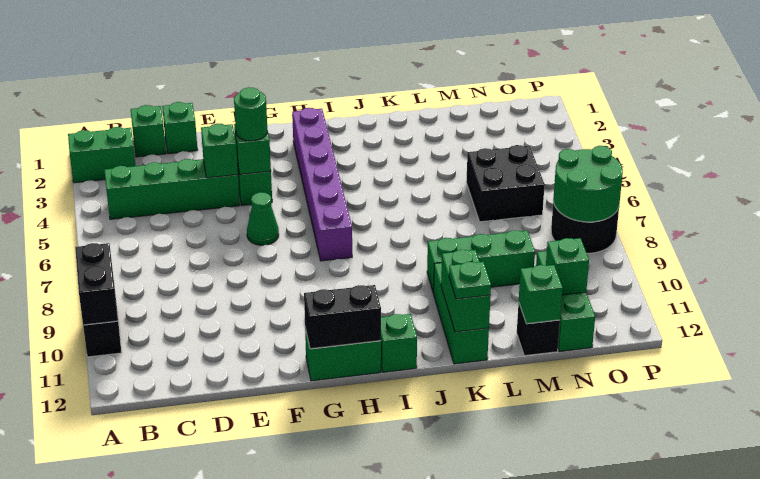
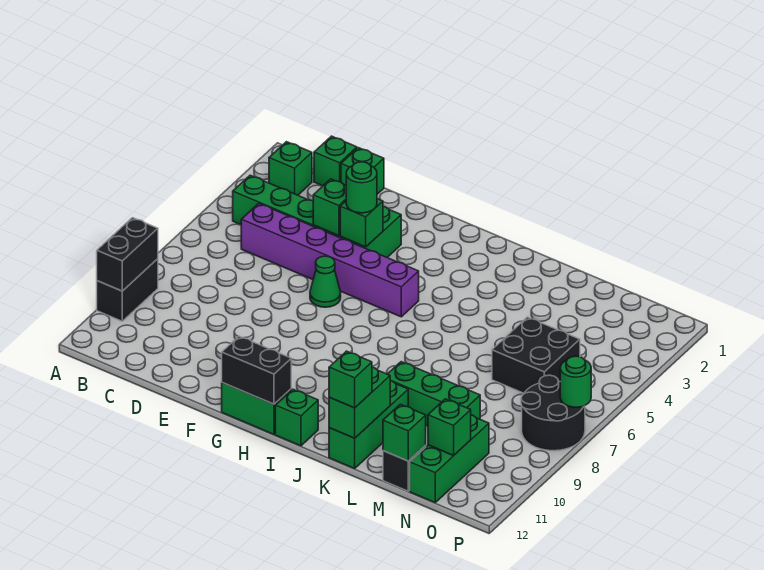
green brick A2:B2 level 1 -> green brick B2 level 1
purple brick H2:H7 level 1 -> purple brick C5:H5 level 1
green plate K12 level 3 -> green brick K12 level 3
green round brick O7:P8 level 2 -> green round brick P7 level 2

